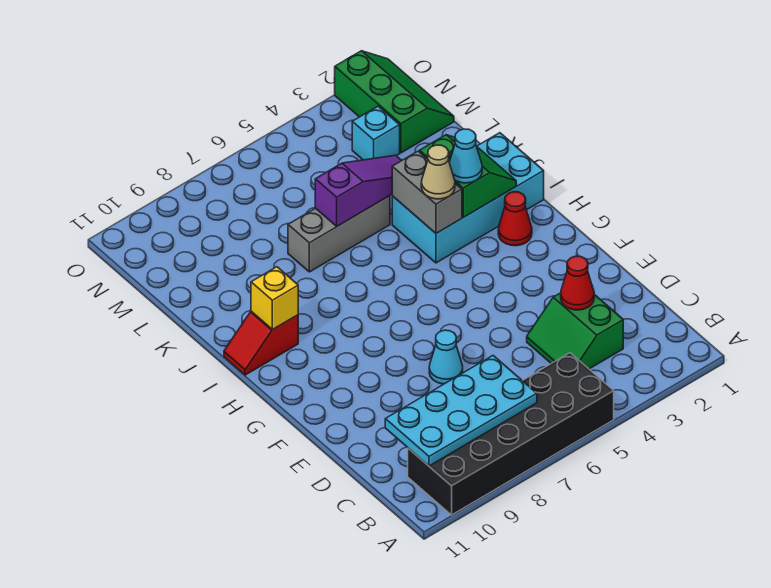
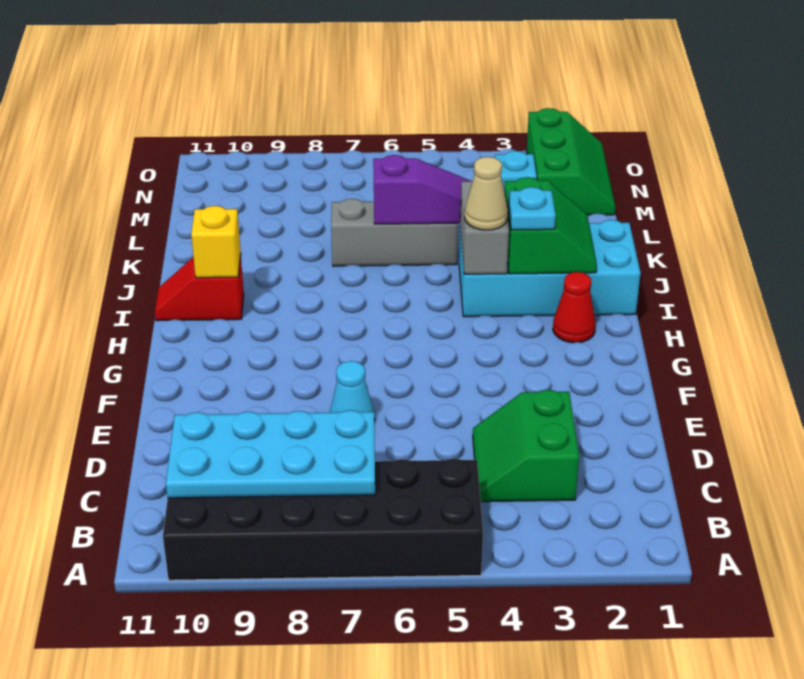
red cone D3 level 2 -> none
cyan cone I3 level 3 -> cyan plate I3 level 3

